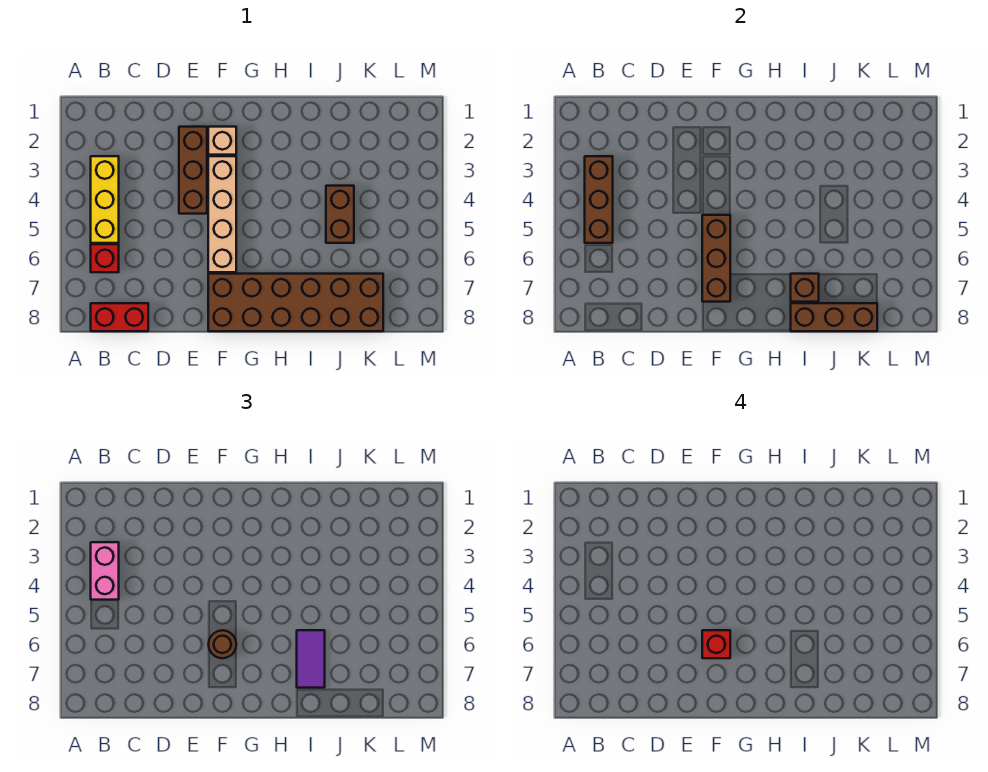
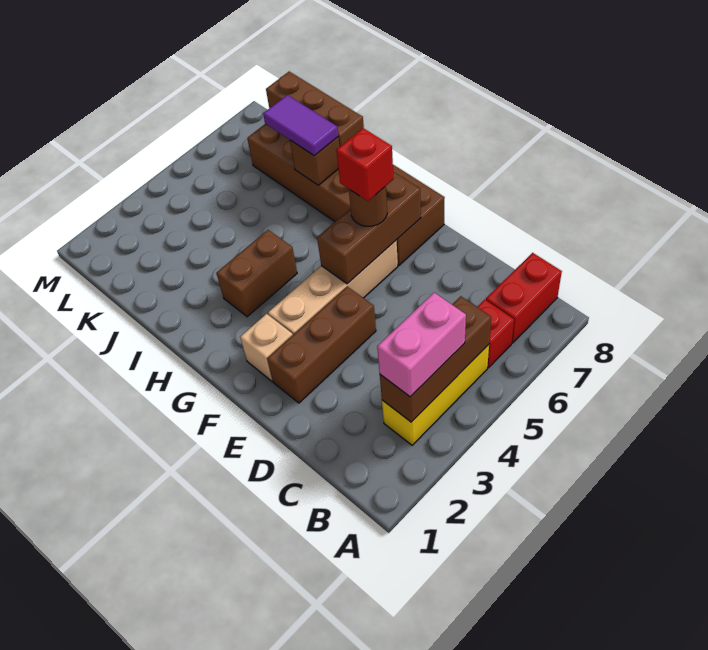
red brick B8:C8 level 1 -> red brick B7:B8 level 1
purple tile I6:I7 level 3 -> purple tile I7:J7 level 3
brown brick J4:J5 level 1 -> brown brick H3:H4 level 1

